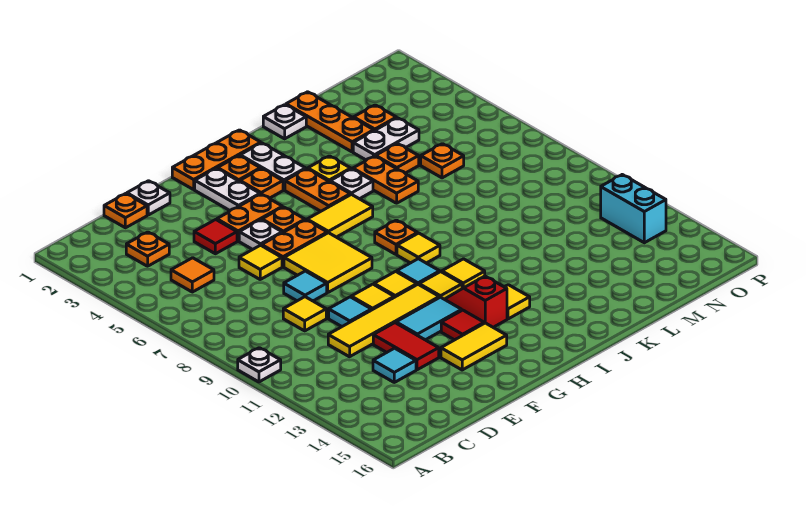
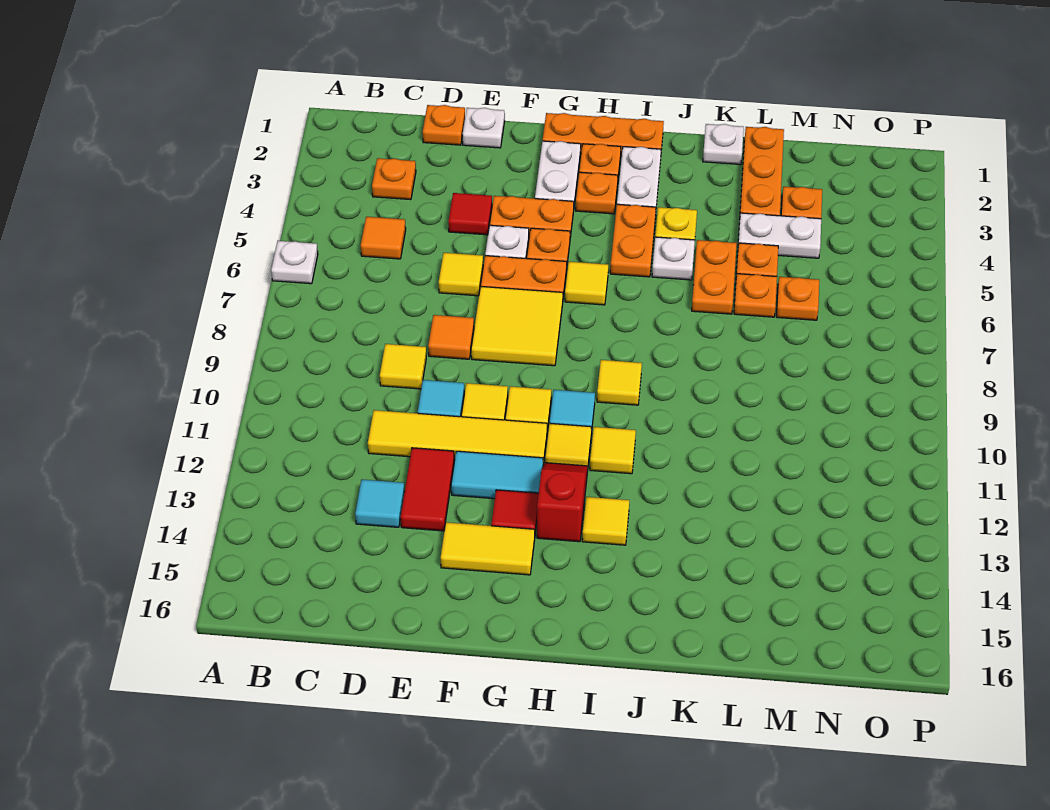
white plate A10 level 1 -> white plate A6 level 1
cyan tile E8 level 1 -> orange tile E8 level 1
yellow tile H6:I6 level 1 -> yellow tile H6 level 1
orange plate I8 level 1 -> orange plate L6 level 1
cyan brick O12:O13 level 1 -> none

